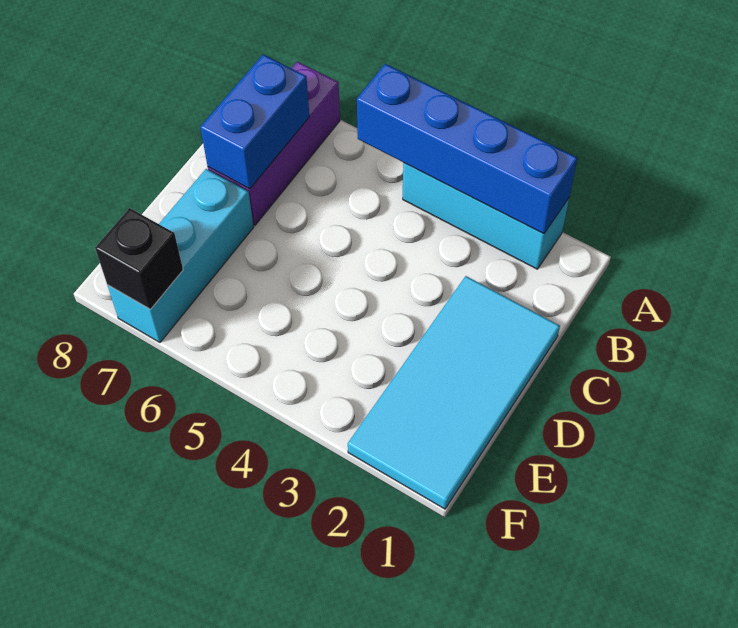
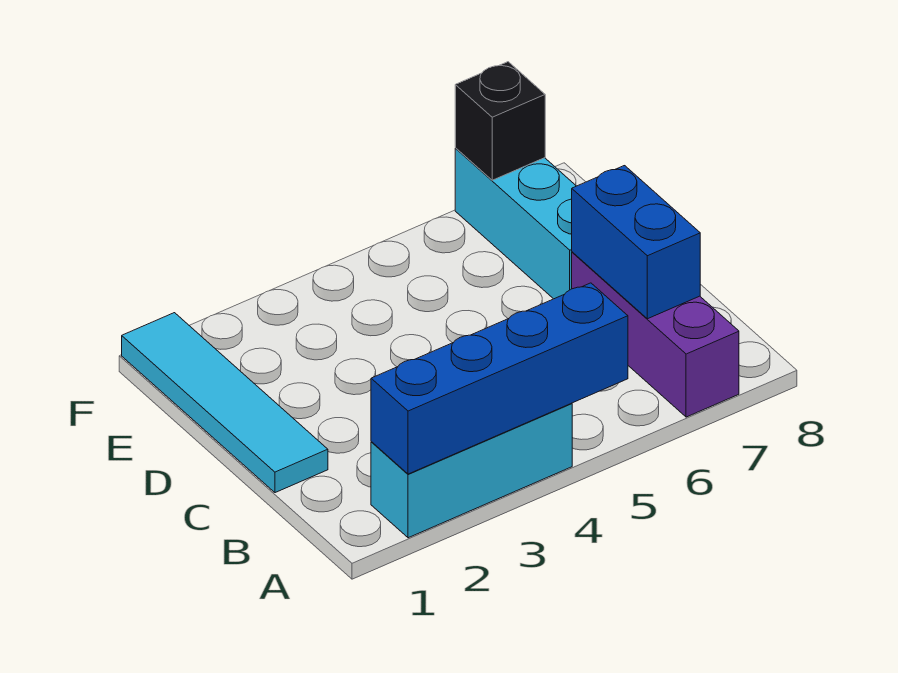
cyan tile C1:F2 level 1 -> cyan tile C1:F1 level 1

